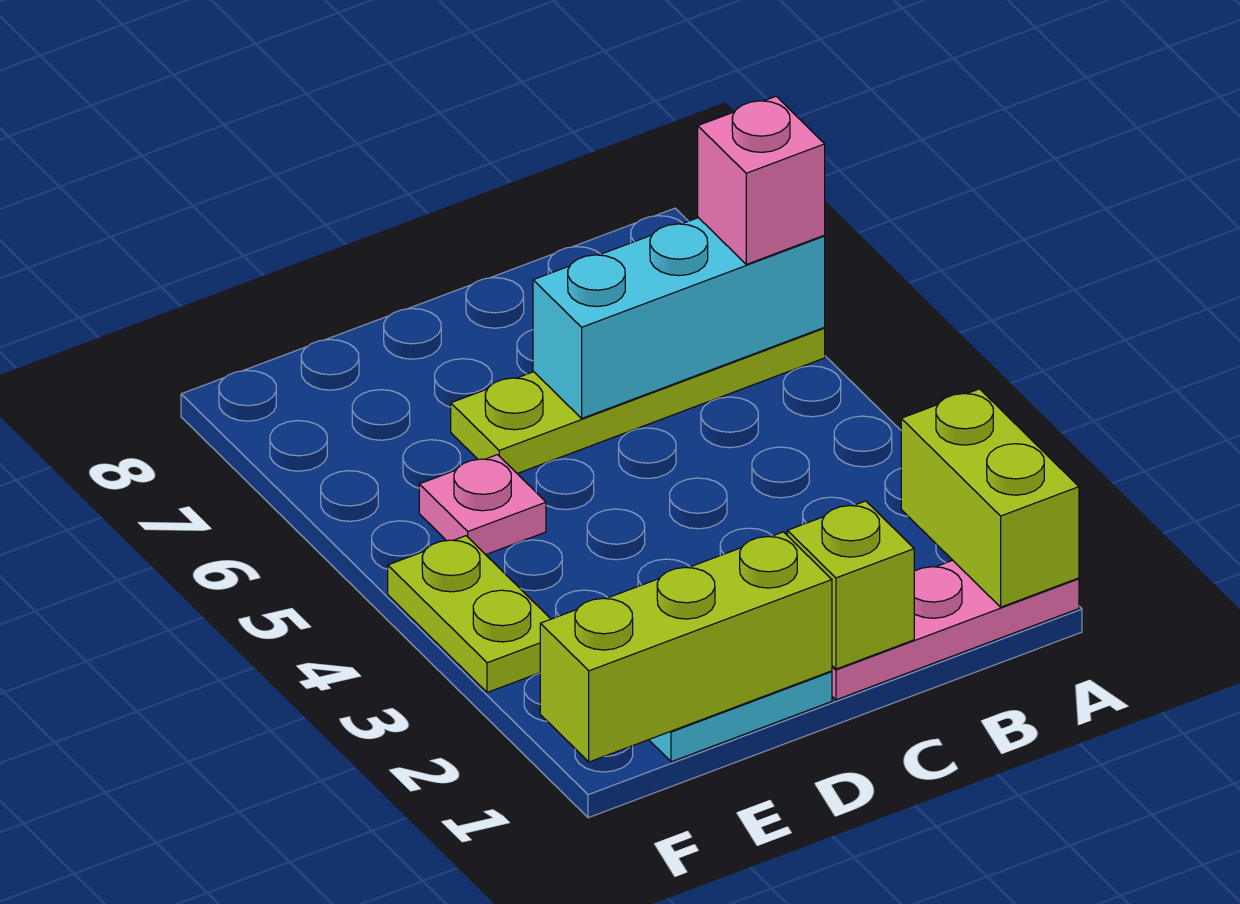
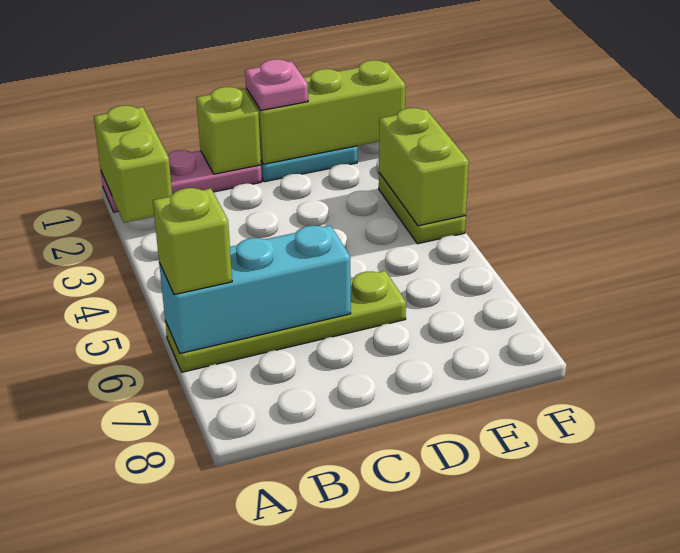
pink brick A6 level 3 -> lime brick A6 level 3
pink plate E5 level 1 -> pink plate D1 level 3
none -> lime brick F3:F4 level 2

